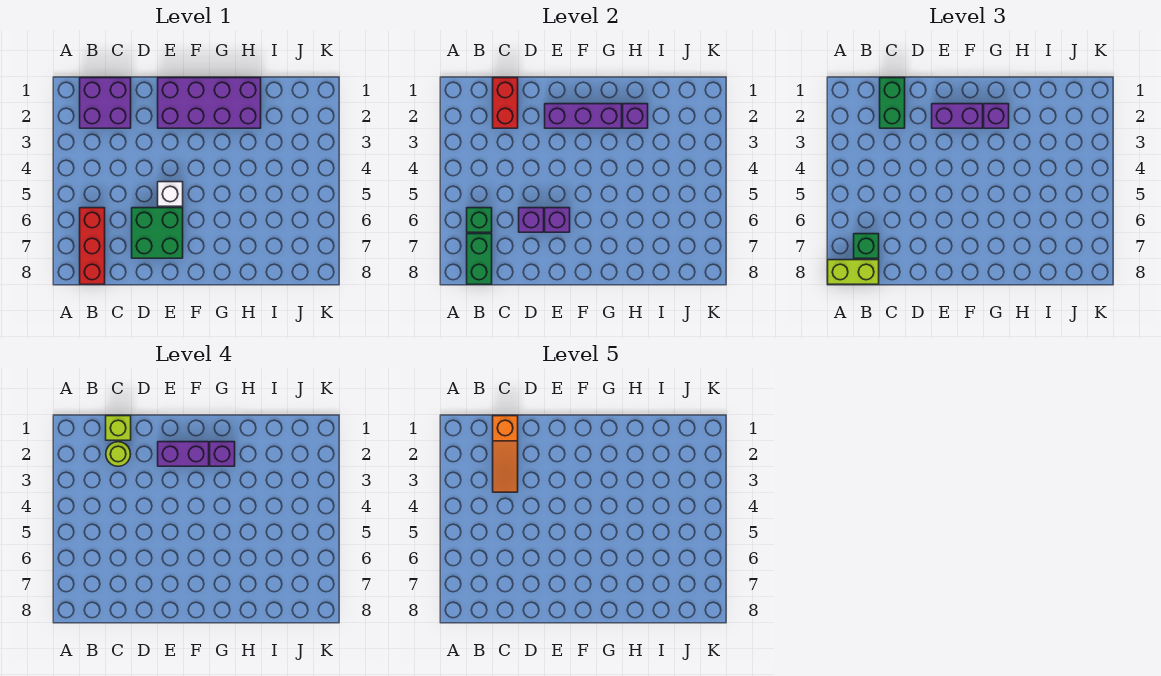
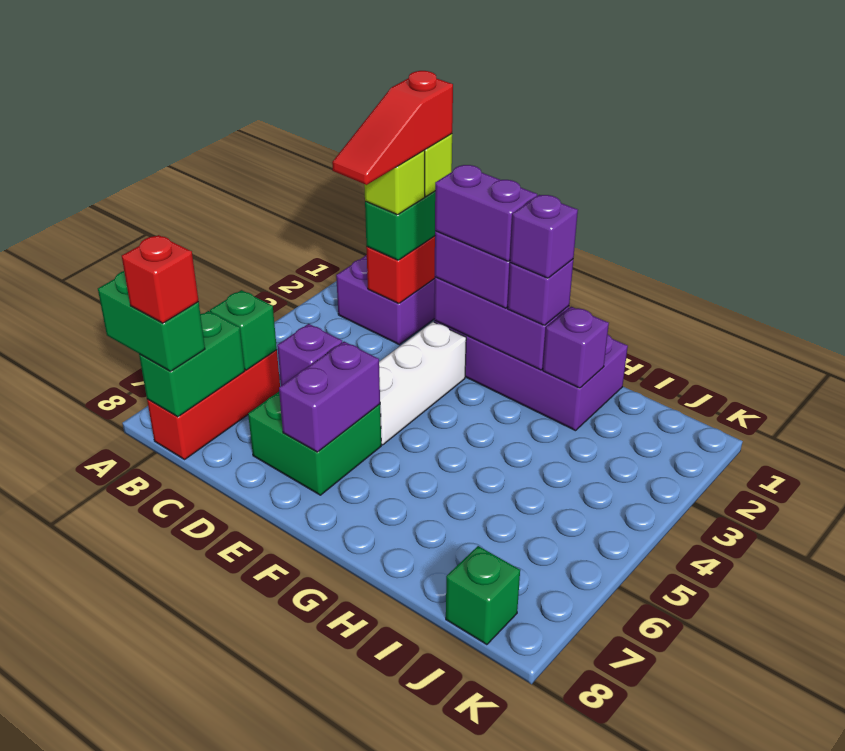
lime brick A8:B8 level 3 -> green brick A8:B8 level 3
green brick B7 level 3 -> green brick J8 level 1
none -> red brick B8 level 4
orange slope C1:C3 level 5 top 1 -> red slope C1:C3 level 5 top 1
lime round brick C2 level 4 -> lime brick C2 level 4
white brick E5 level 1 -> white brick E3:E5 level 1
purple brick E6 level 2 -> purple brick E6:E7 level 2

